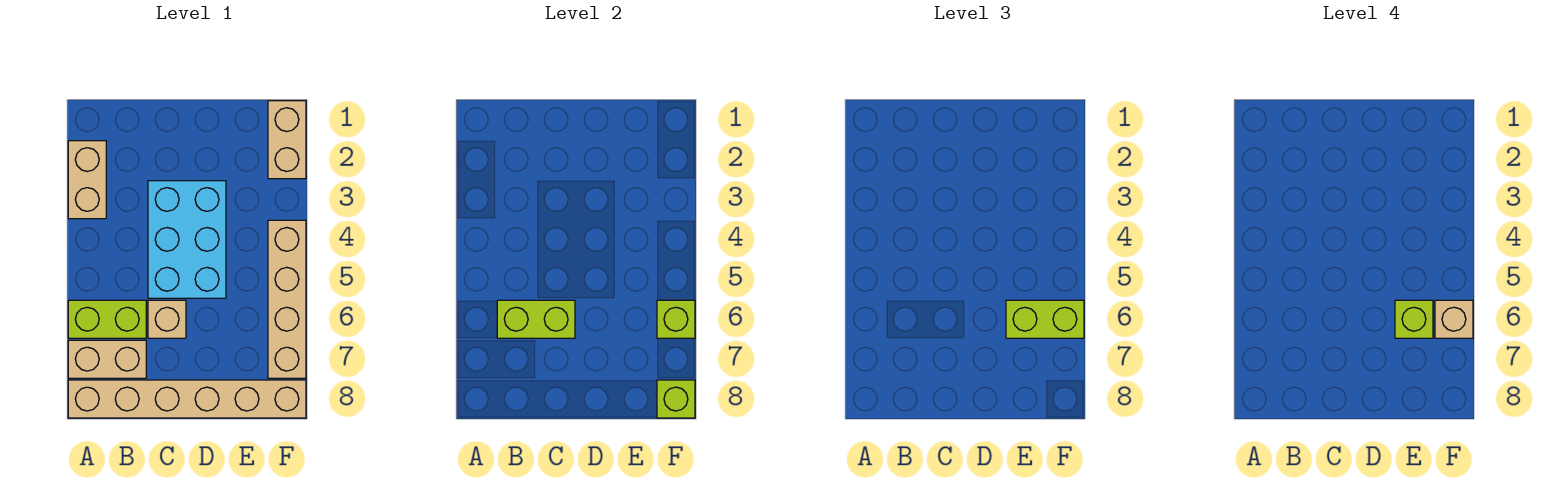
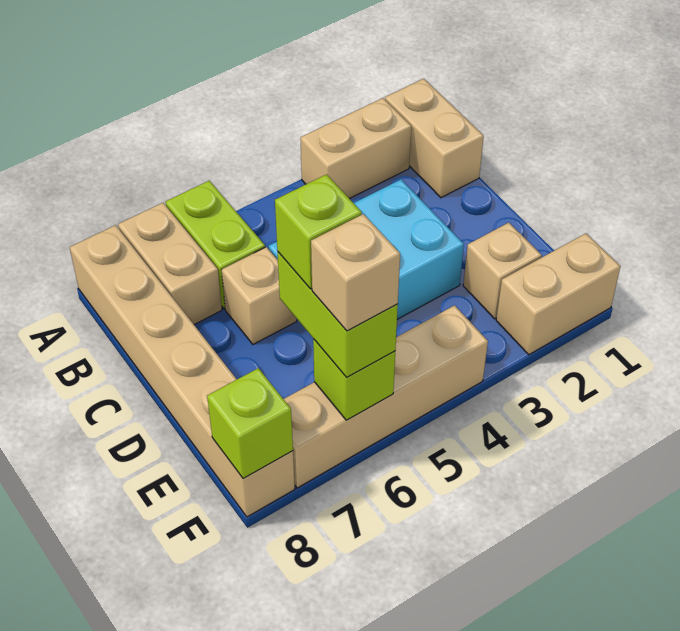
none -> tan brick A1:B1 level 1
lime brick B6:C6 level 2 -> none
none -> tan brick E2 level 1

